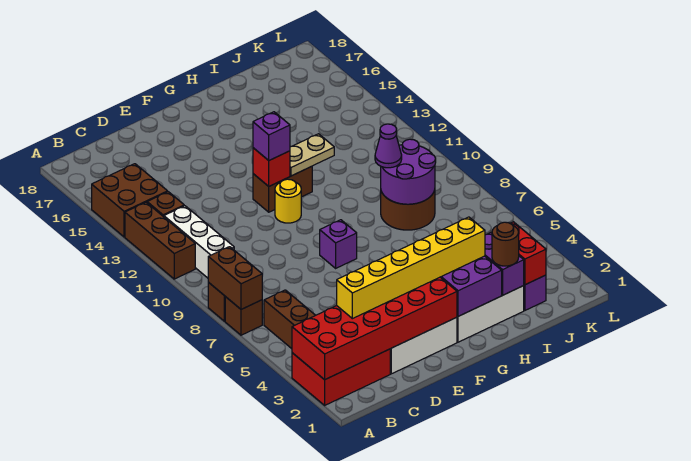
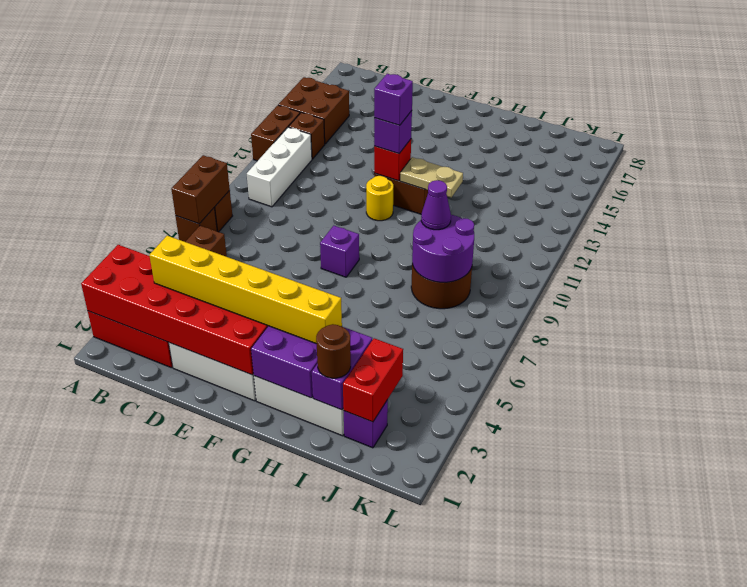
brown brick A11:A13 level 1 -> brown brick A12:A13 level 1
none -> purple brick F12 level 4

